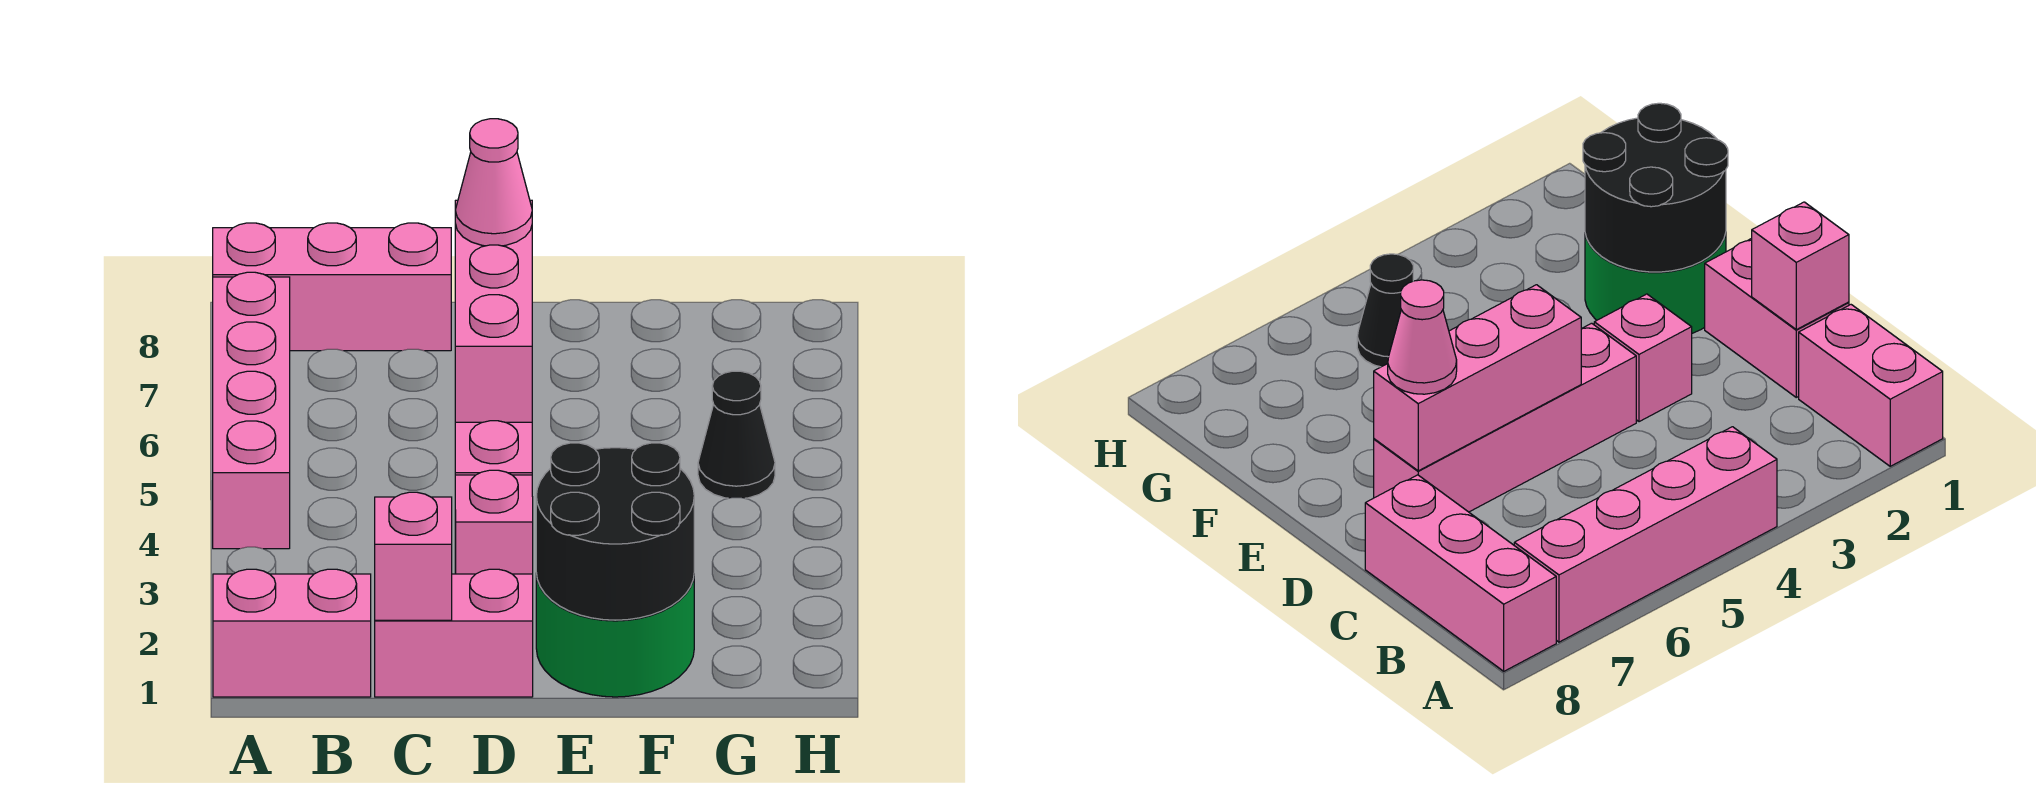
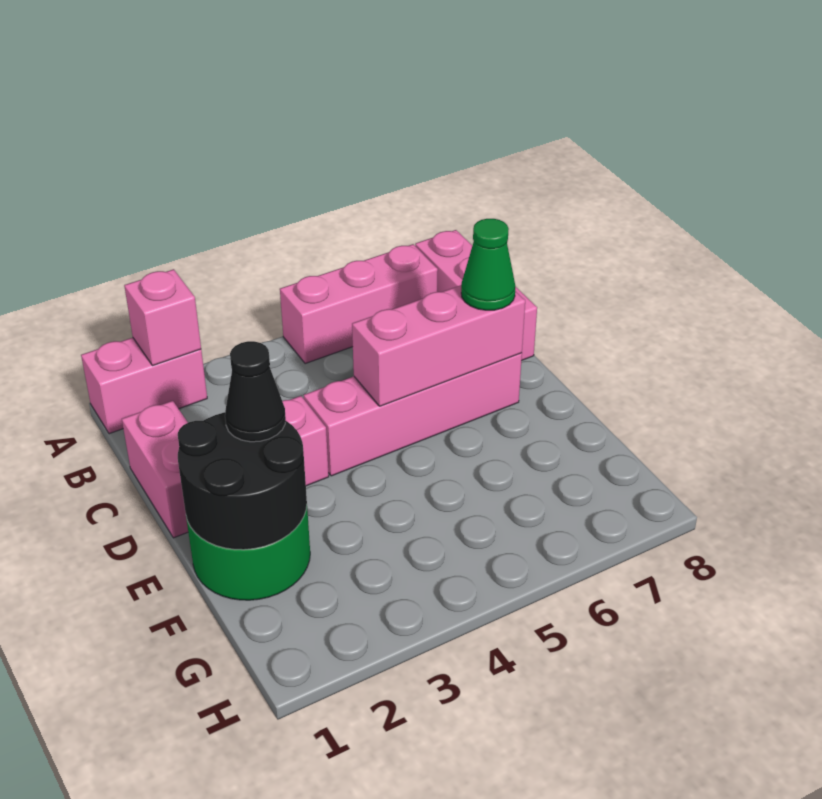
pink brick A1:B1 level 1 -> pink brick A1:A2 level 1
pink brick A4:A7 level 1 -> pink brick A5:A7 level 1
pink brick C1 level 2 -> pink brick A2 level 2
pink cone D7 level 3 -> green cone D7 level 3
black cone G5 level 1 -> black cone E2 level 3

